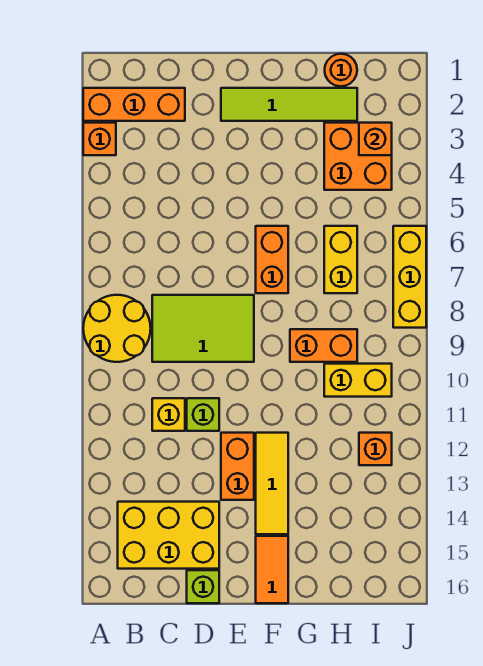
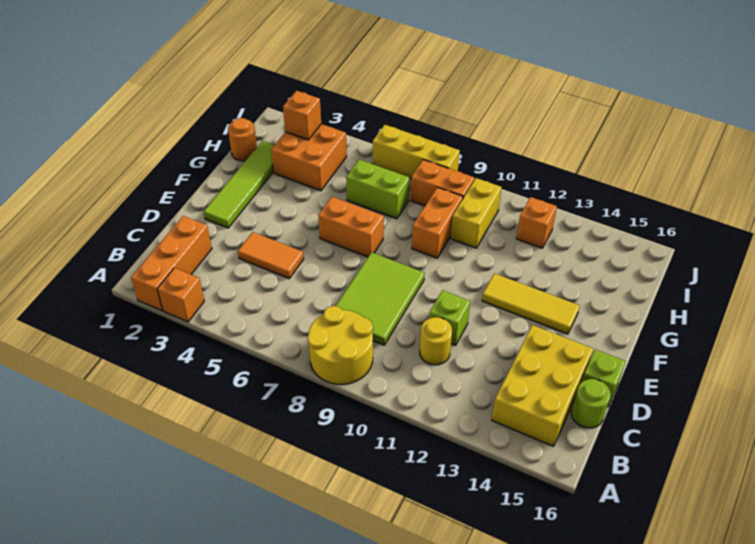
yellow brick C11 level 1 -> yellow round brick C11 level 1
none -> lime round brick C16 level 1
orange brick E12:E13 level 1 -> orange brick I8:I9 level 1
orange tile F15:F16 level 1 -> orange tile D4:D5 level 1
yellow brick H6:H7 level 1 -> lime brick H6:H7 level 1

